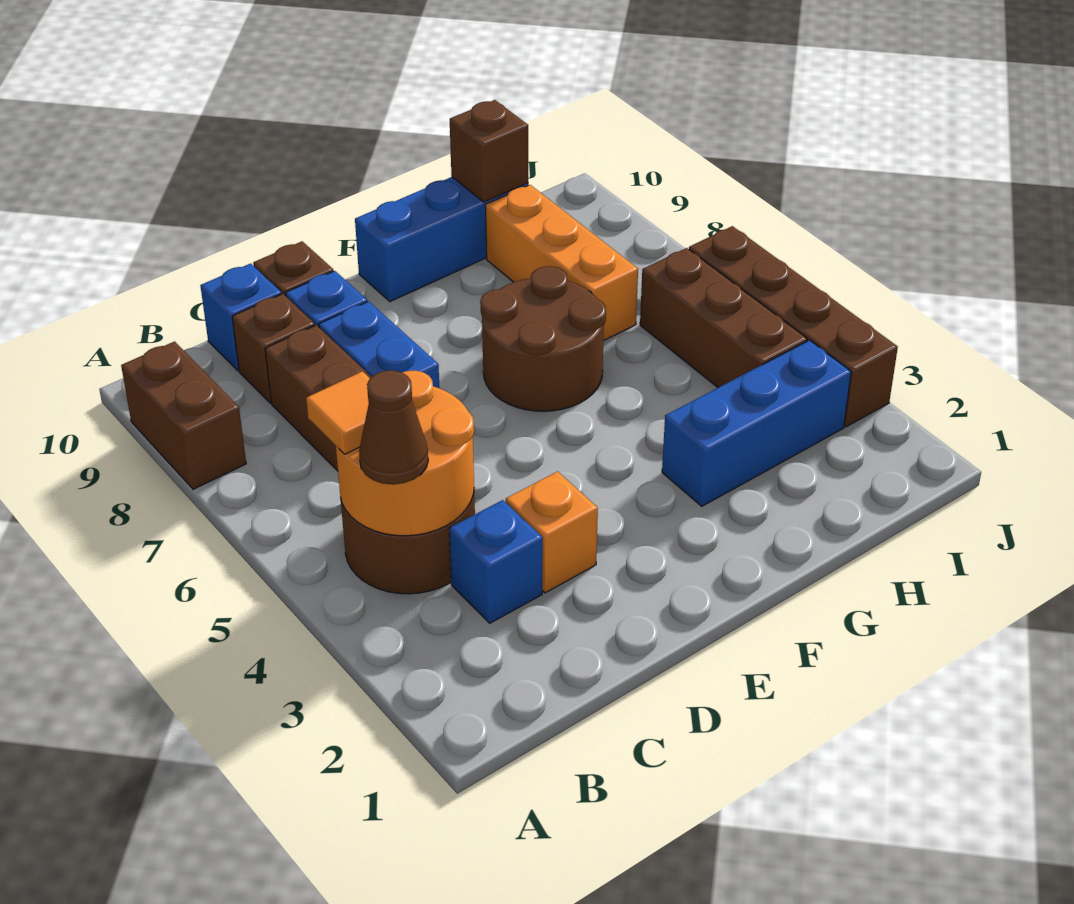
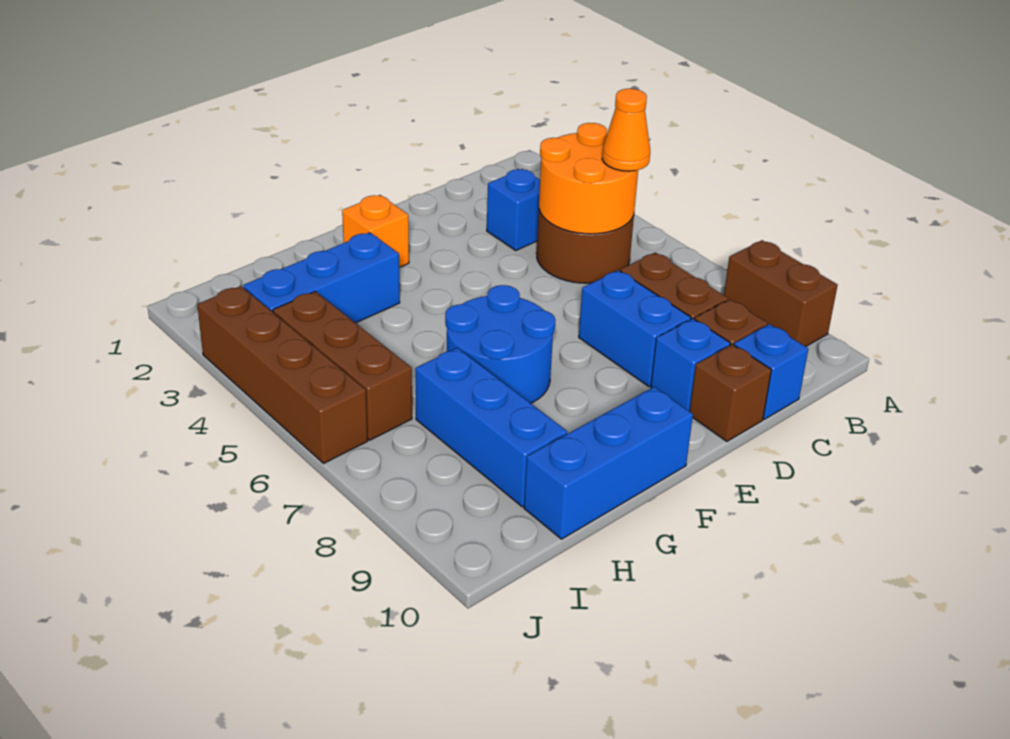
brown cone B4 level 3 -> none
orange tile B5 level 3 -> orange cone B5 level 3
orange brick D3 level 1 -> orange brick F2 level 1
brown round brick F6:G7 level 1 -> blue round brick F6:G7 level 1
orange brick H7:H9 level 1 -> blue brick H7:H9 level 1
brown brick H10 level 2 -> none

